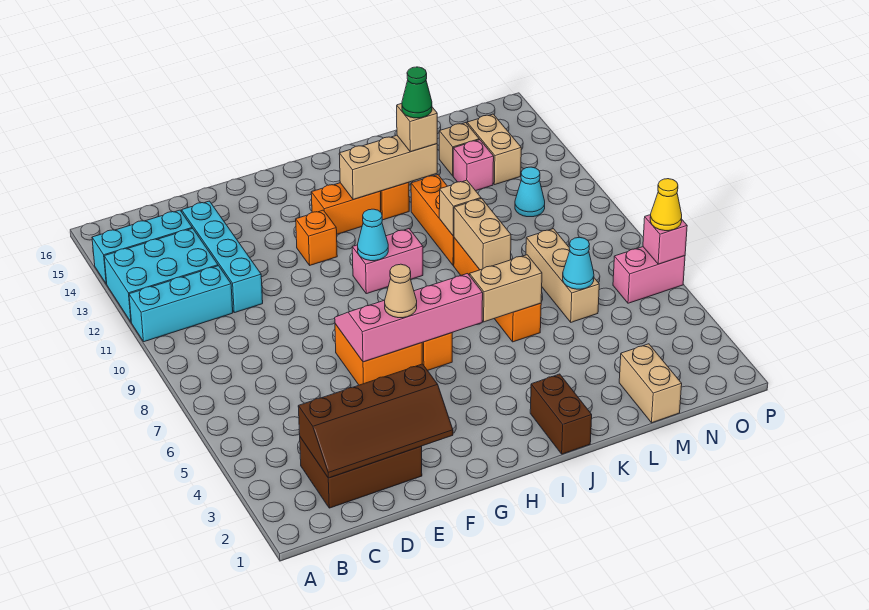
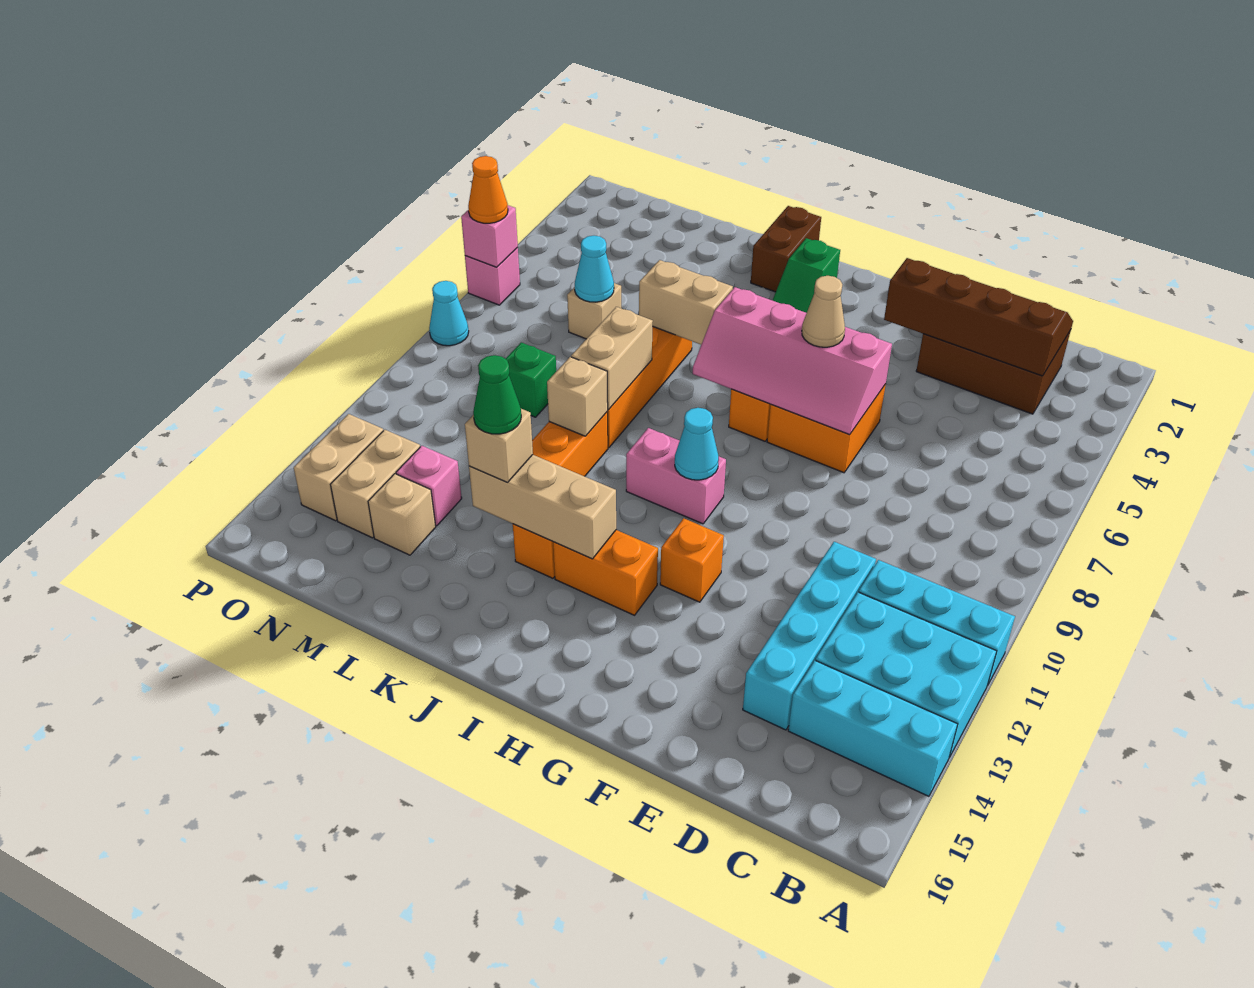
none -> green slope I2:I3 level 1 top 2
tan brick M1:M2 level 1 -> tan brick O13:O14 level 1
tan brick M6:M8 level 1 -> tan brick M6 level 1
none -> green brick M9 level 1
cyan cone N11 level 1 -> cyan cone P8 level 1
pink brick O6:P6 level 1 -> pink brick P6 level 1
yellow cone P6 level 3 -> orange cone P6 level 3

